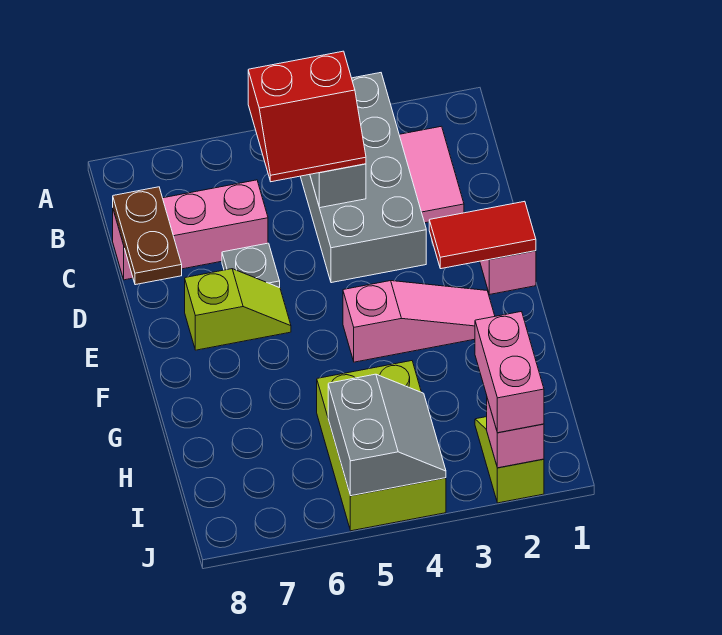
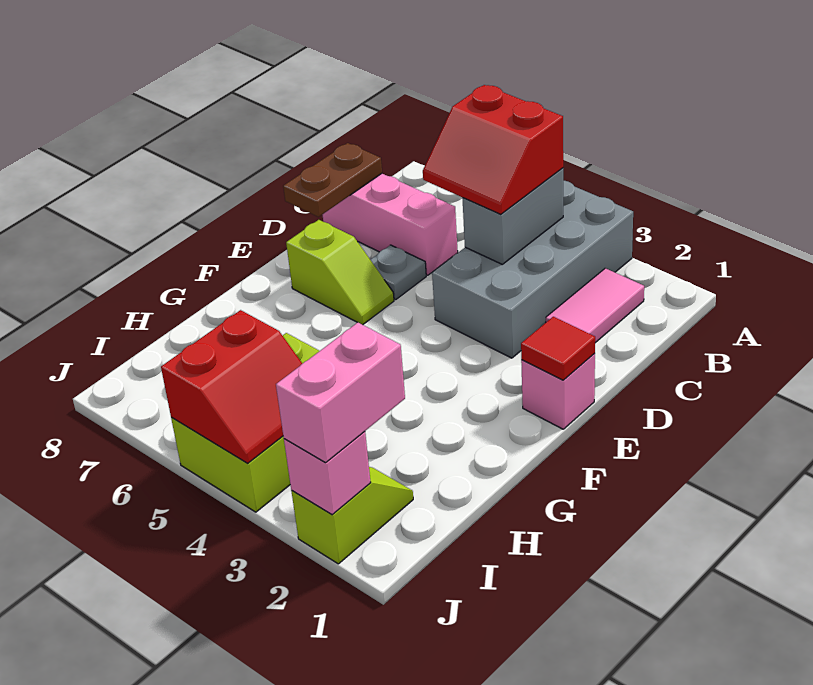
red tile E1:E2 level 2 -> red tile E1 level 2
pink slope F2:F4 level 1 top 4 -> none
grey slope I4:J5 level 2 top 5 -> red slope I4:J5 level 2 top 5

